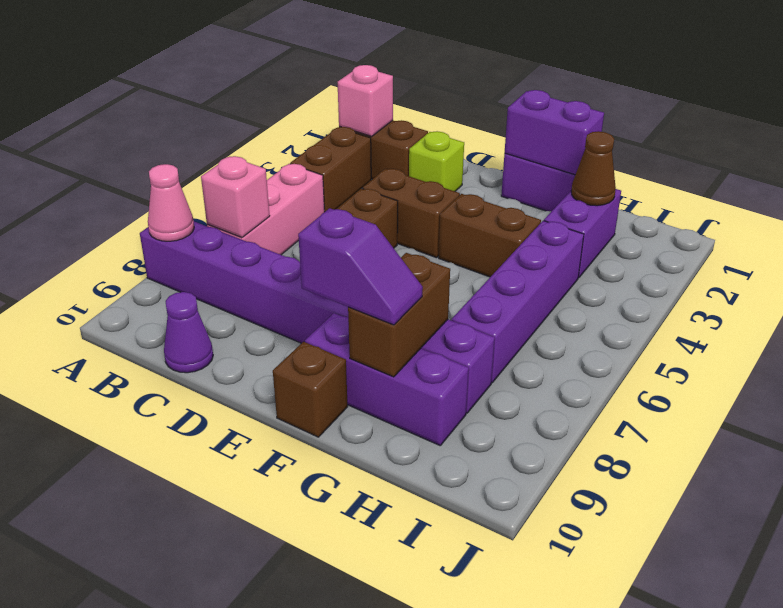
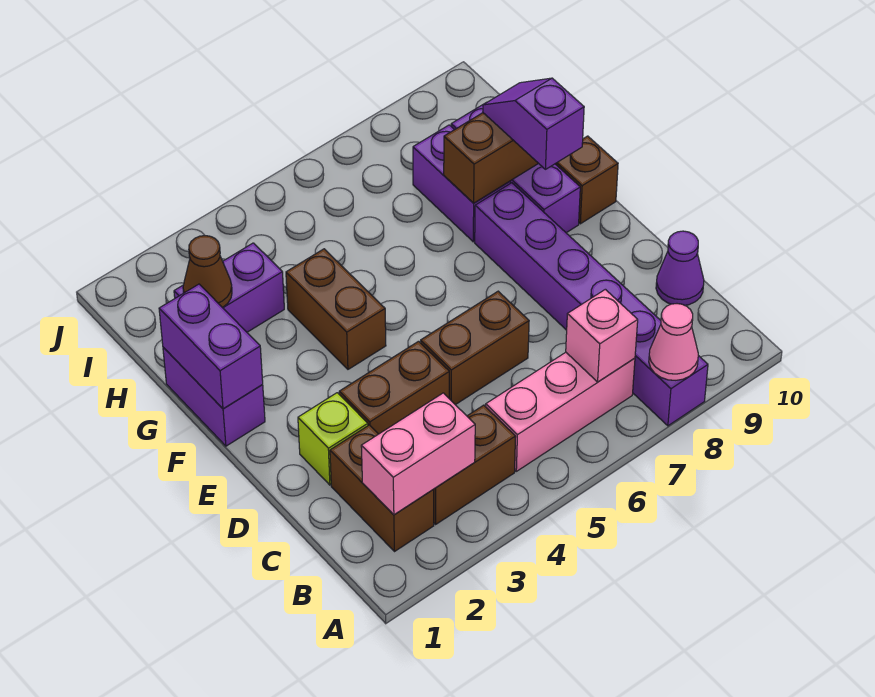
pink brick B2 level 2 -> pink brick B2:B3 level 2
brown brick D4:E4 level 1 -> brown brick D3:D4 level 1
purple brick H4:H7 level 1 -> none

